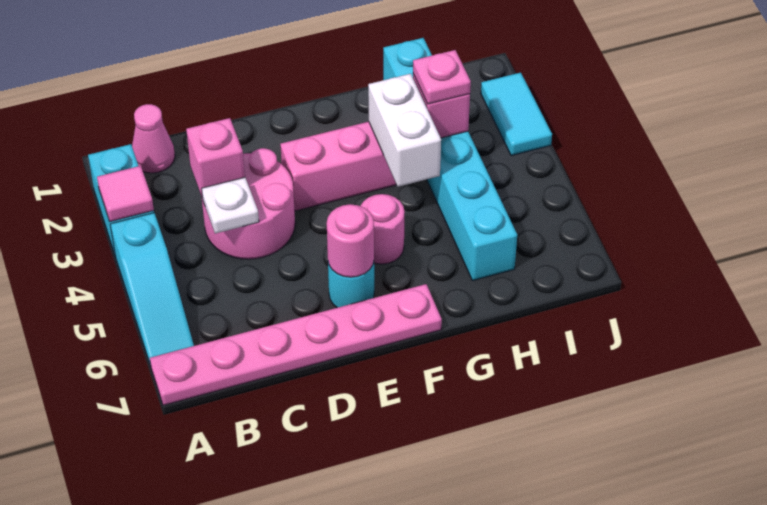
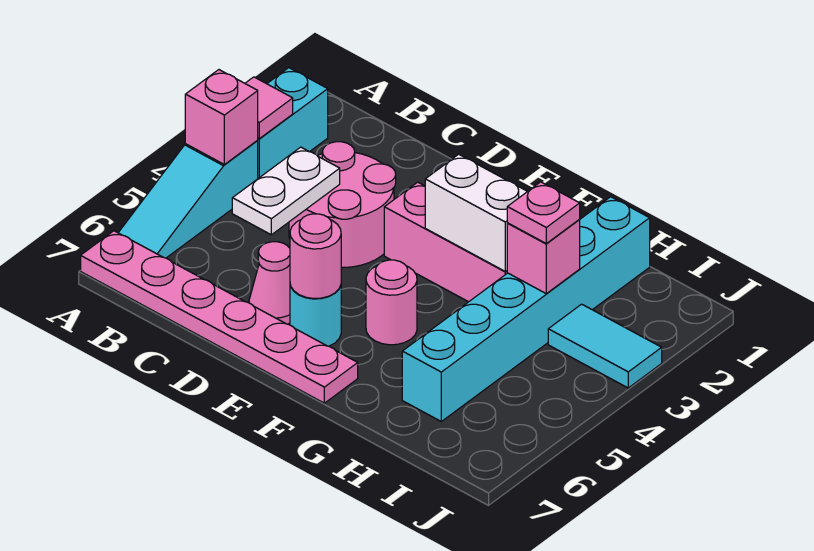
pink cone B1 level 1 -> pink cone D6 level 1
pink brick C3 level 2 -> pink brick A4 level 2
white plate C4 level 2 -> white plate C4:C5 level 2
white brick G3:G4 level 2 -> white brick F3:G3 level 2
cyan tile J2:J3 level 1 -> cyan tile I3:J3 level 1

